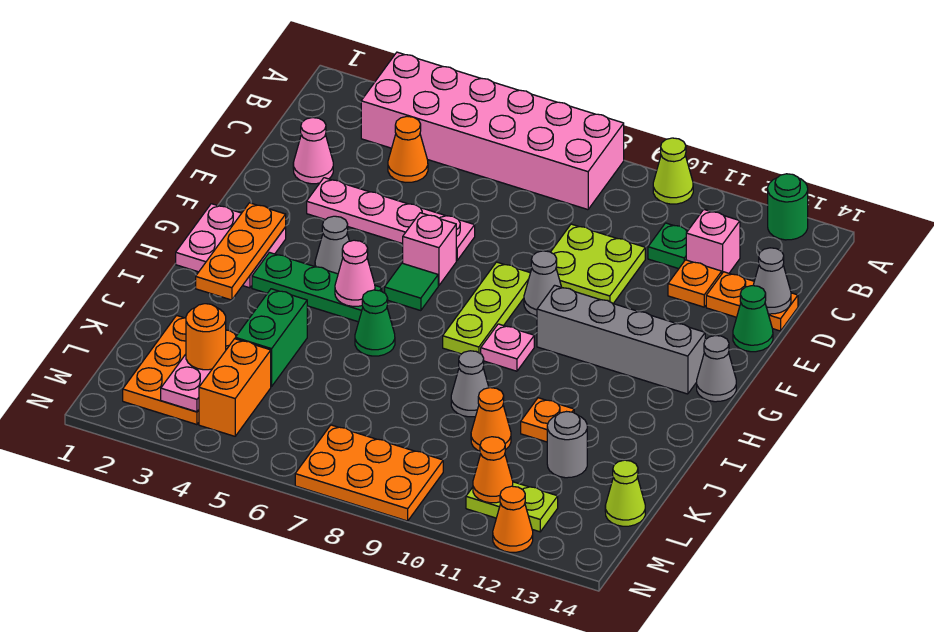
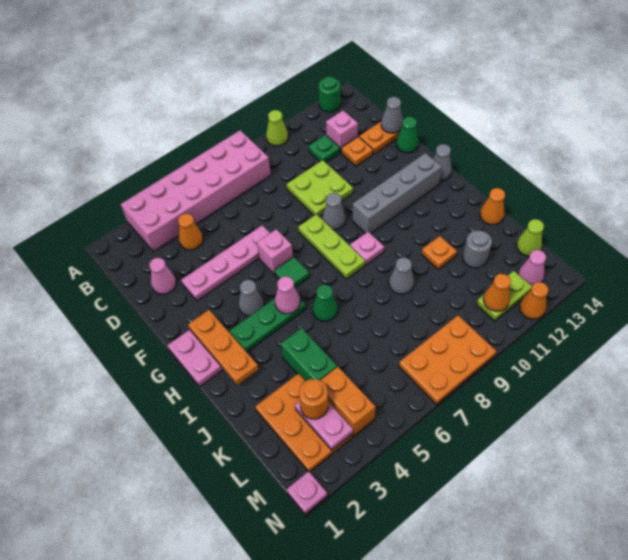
orange cone K10 level 1 -> orange cone J14 level 1
none -> pink cone M13 level 1
none -> pink plate N1 level 1

